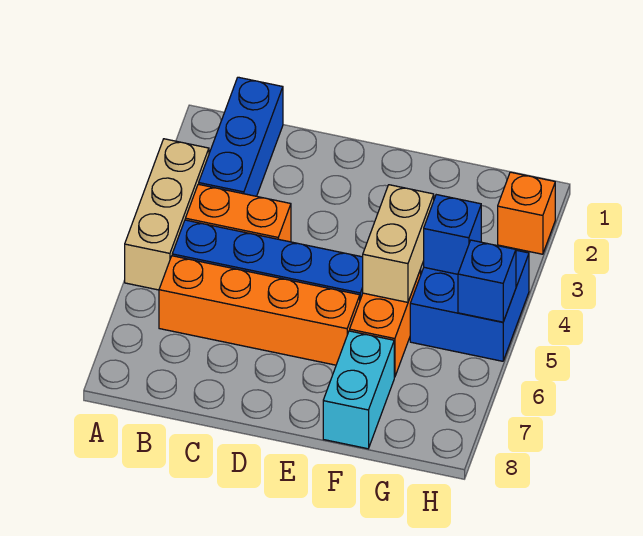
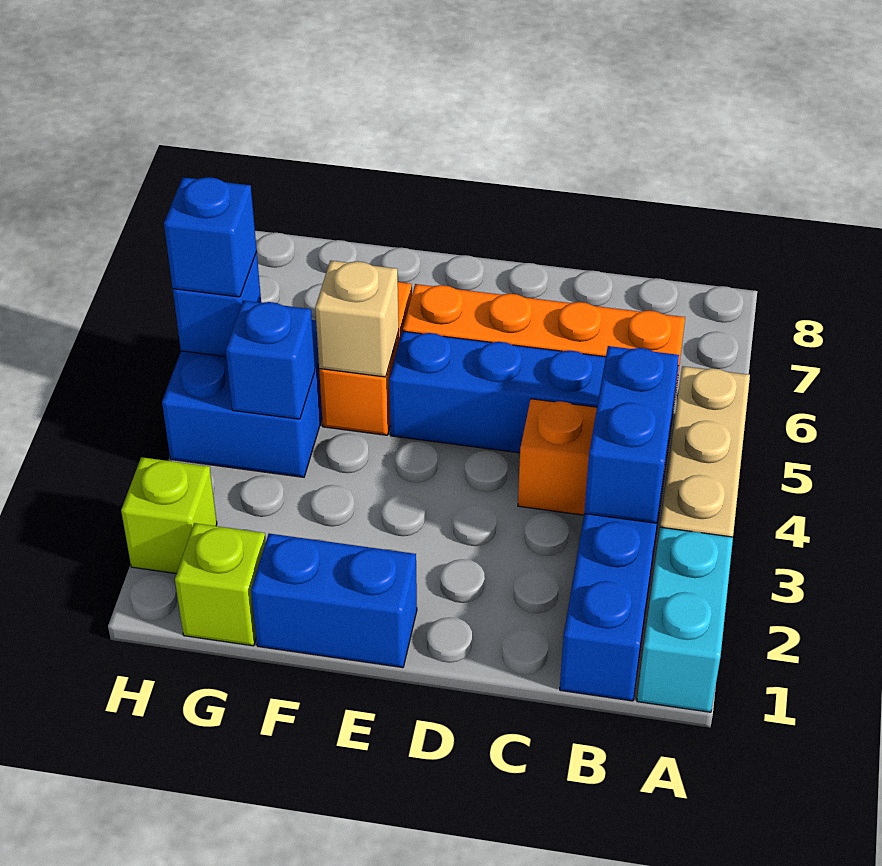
none -> blue brick B3:B4 level 2
none -> blue brick E1:F1 level 1
tan brick F4:F5 level 2 -> tan brick F5 level 2
cyan brick F7:F8 level 1 -> cyan brick A1:A2 level 1
none -> lime brick G1 level 1
orange brick H2 level 1 -> lime brick H2 level 1
none -> blue brick H5 level 3

